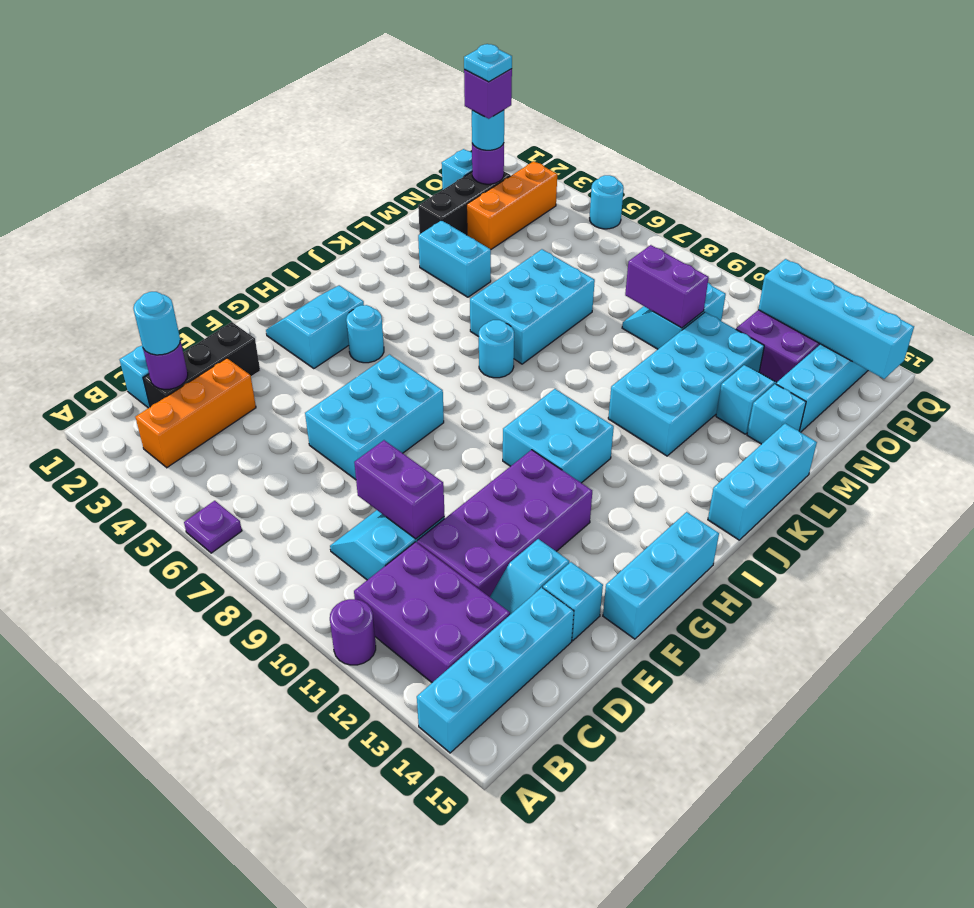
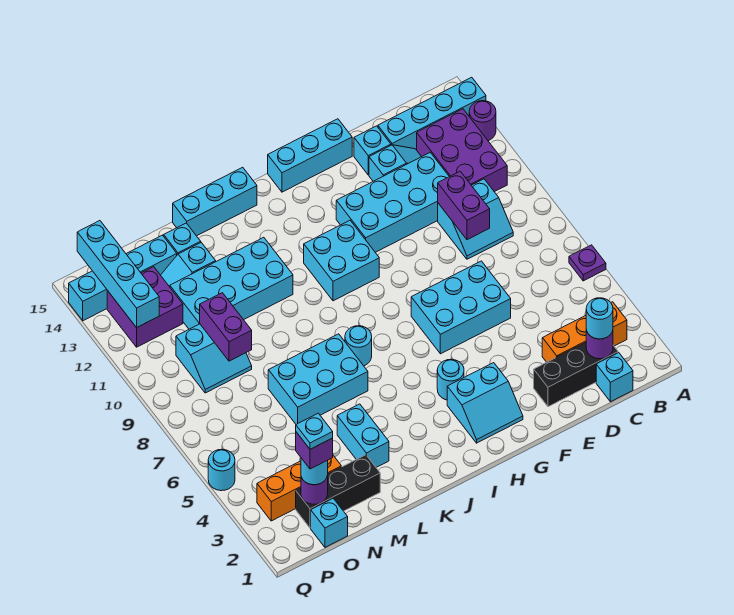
purple round brick A11 level 1 -> purple round brick A13 level 1
purple brick D11:G12 level 1 -> cyan brick D11:G12 level 1

